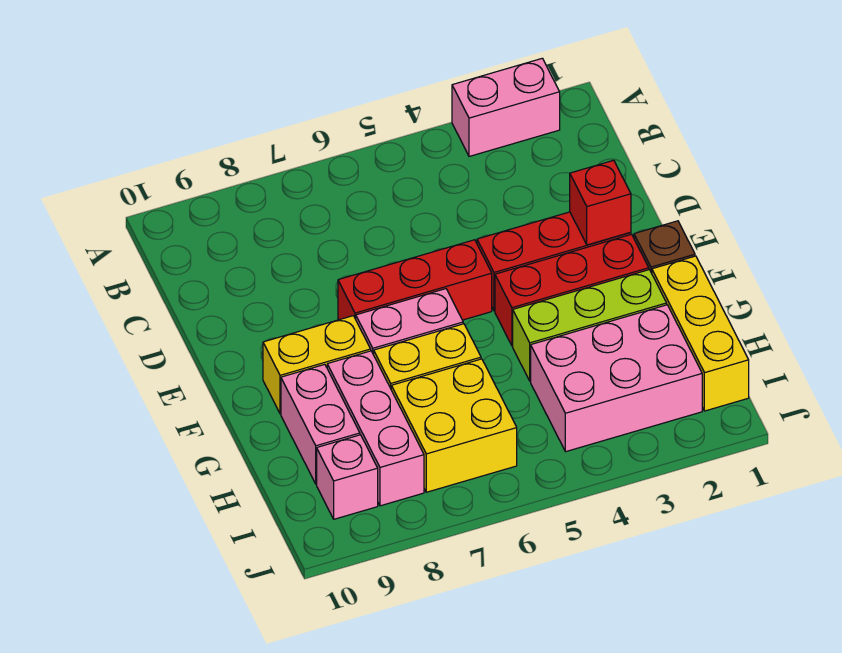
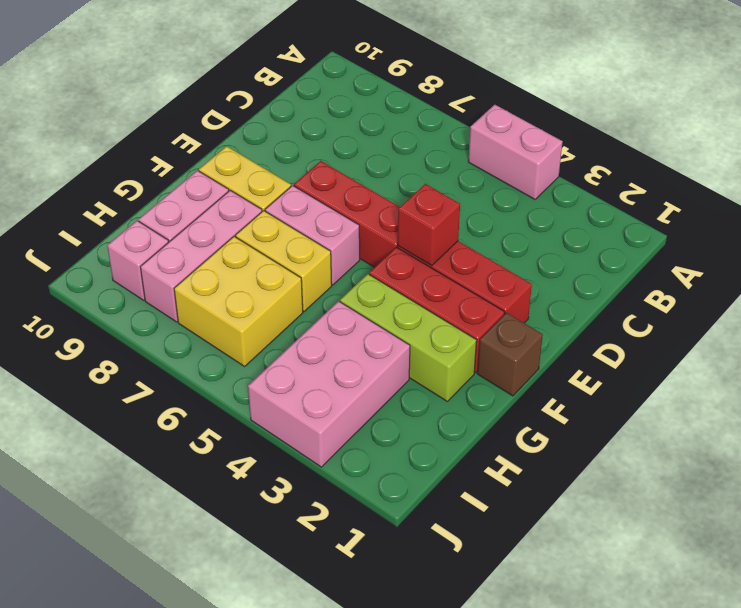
pink brick A2:A3 level 1 -> pink brick A4:A5 level 1
red brick E2 level 2 -> red brick E4 level 2
yellow brick G1:I1 level 1 -> none
pink brick H2:I4 level 1 -> pink brick H3:J4 level 1

